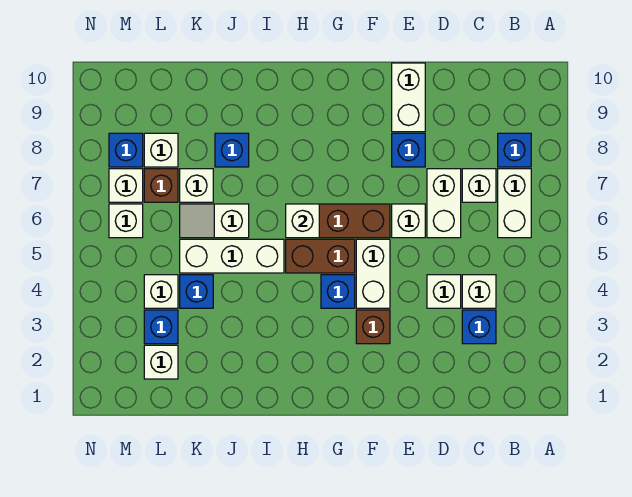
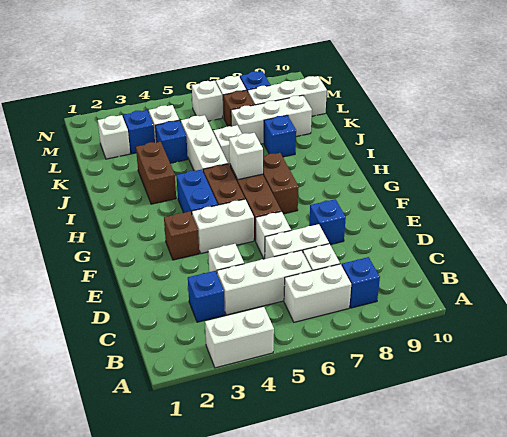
white brick C4 level 1 -> white brick C4:C6 level 1
white brick E9:E10 level 1 -> white brick A3:A4 level 1
blue brick G4 level 1 -> blue brick G4:H4 level 1
none -> brown brick G7:H7 level 1
none -> brown brick I3:J3 level 1
white brick K7 level 1 -> white brick K7:K9 level 1
white brick L8 level 1 -> white brick L8:L10 level 1

